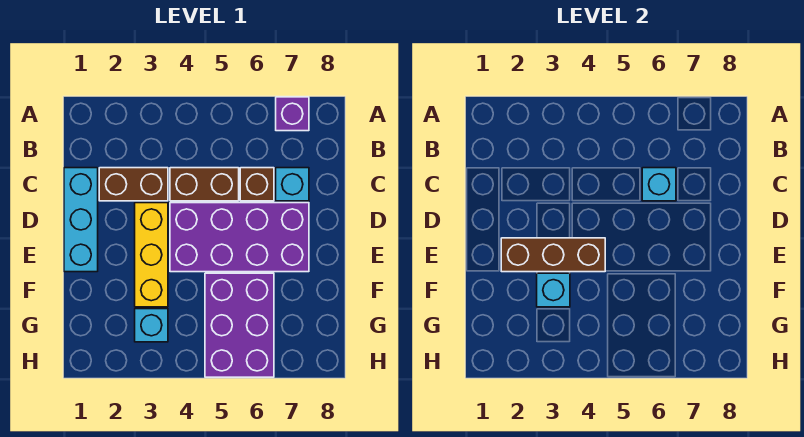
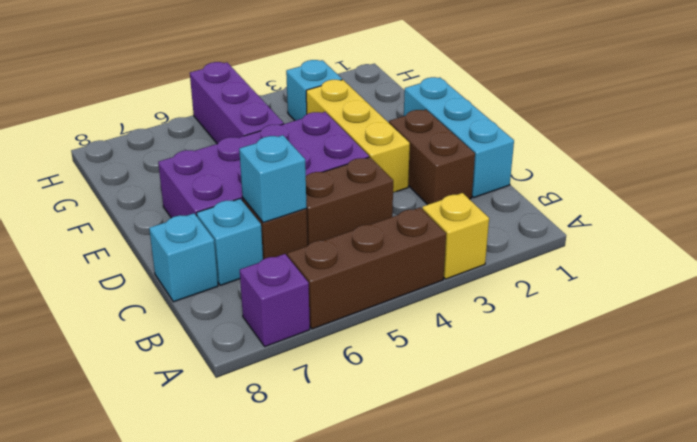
none -> yellow brick A3 level 1
brown brick C2:C3 level 1 -> brown brick C2:D2 level 1
brown brick E2:E4 level 2 -> brown brick A4:A6 level 1
cyan brick F3 level 2 -> cyan brick C8 level 1
purple brick F5:H6 level 1 -> purple brick F5:H5 level 1

